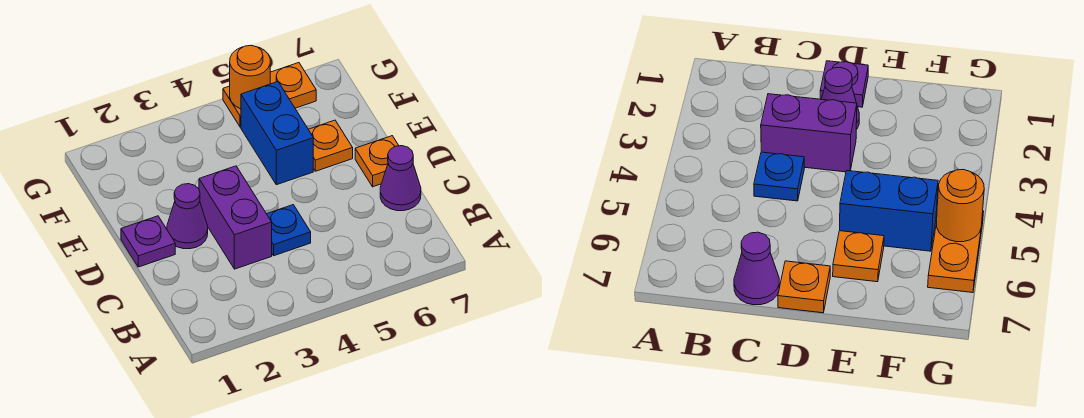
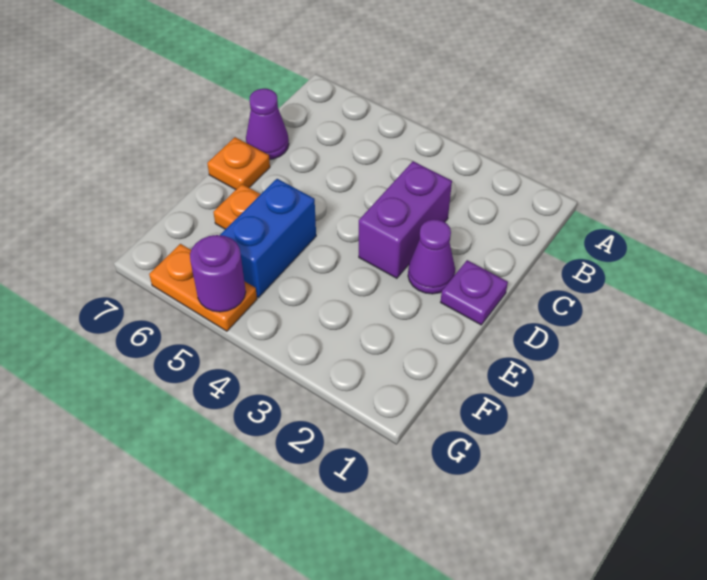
blue plate C4 level 1 -> none
orange round brick G5 level 2 -> purple round brick G5 level 2

